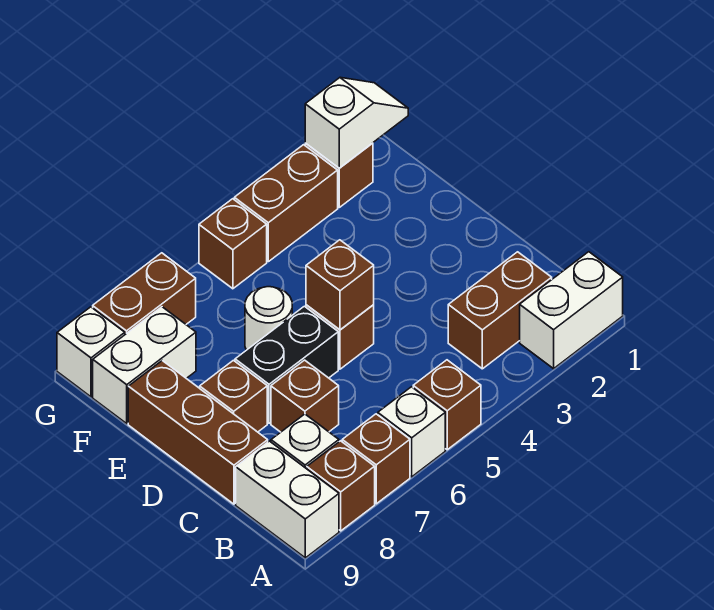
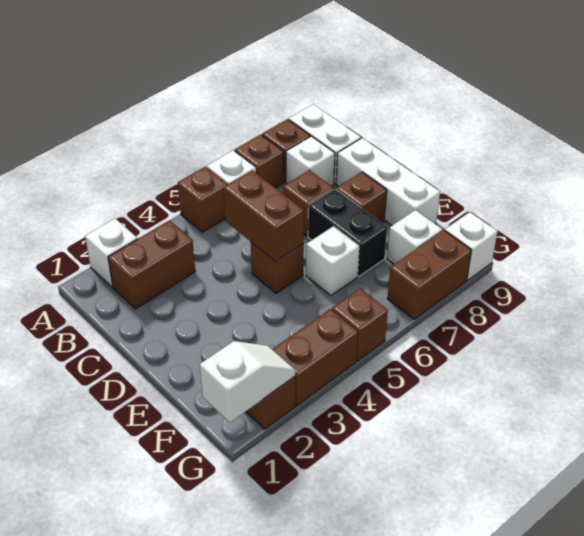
white brick A1:A2 level 1 -> white brick A2 level 1
brown brick C9:E9 level 1 -> white brick C9:E9 level 1
brown brick D5 level 2 -> brown brick C5:D5 level 2
black brick D6:D7 level 1 -> black brick D7:E7 level 1
white round brick E6 level 1 -> white brick E6 level 1
white brick F8:F9 level 1 -> white brick F8 level 1
white slope G1:G2 level 2 top 2 -> white slope G1:G2 level 2 top 1

